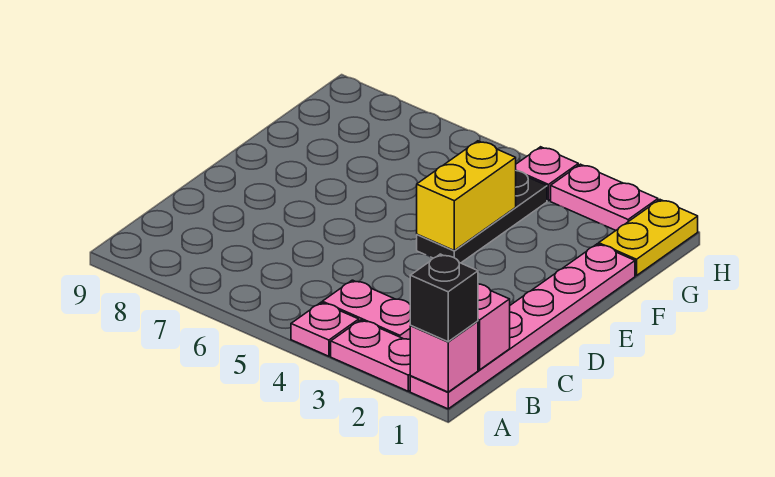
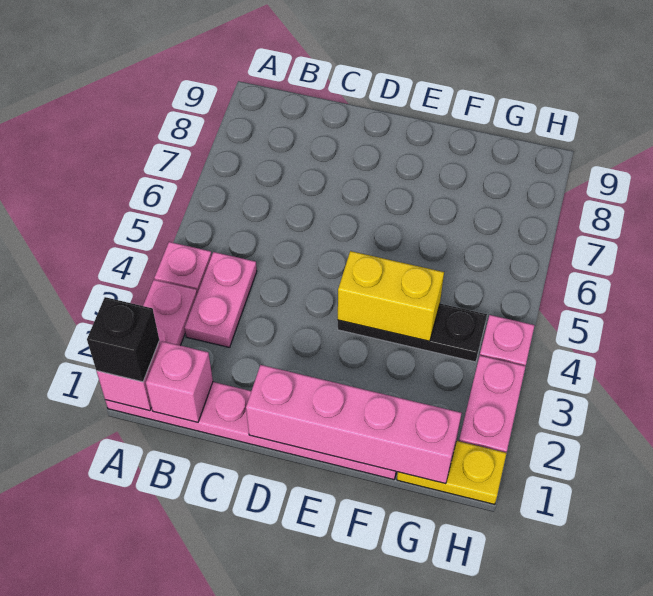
none -> pink brick D1:G1 level 2

